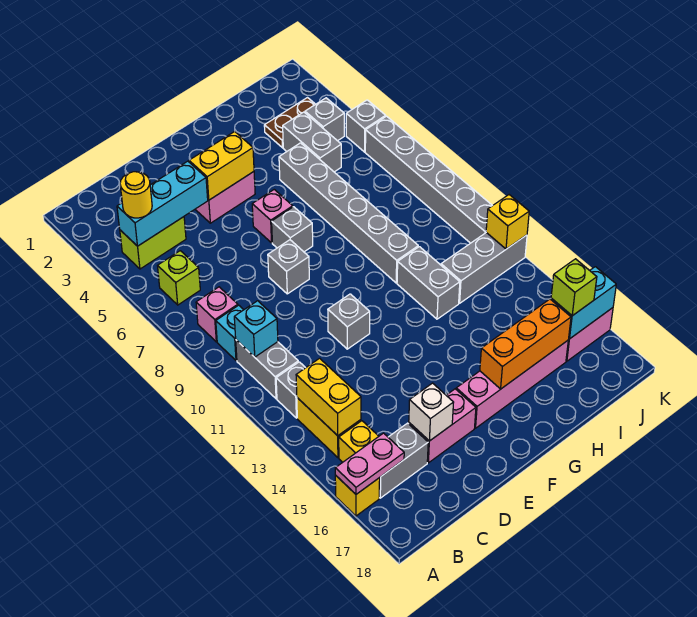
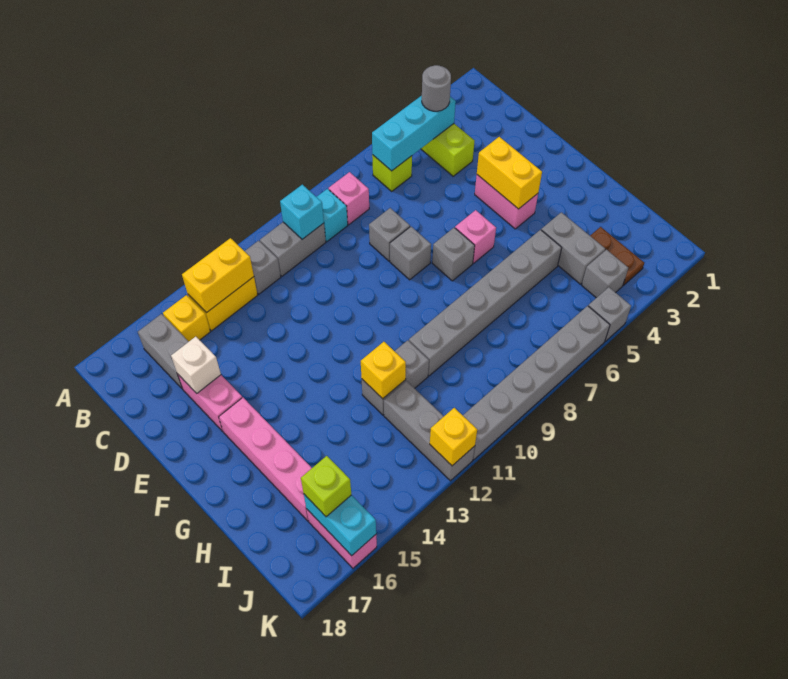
yellow brick A16 level 1 -> yellow brick H12 level 2
pink plate A16:B16 level 2 -> none
cyan brick B4:D4 level 2 -> cyan brick B4:B6 level 2
yellow round brick B4 level 3 -> grey round brick B4 level 3
grey brick E11 level 1 -> grey brick D8 level 1
orange brick G16:I16 level 2 -> none
grey brick I4:I5 level 1 -> grey brick H4:I4 level 1

